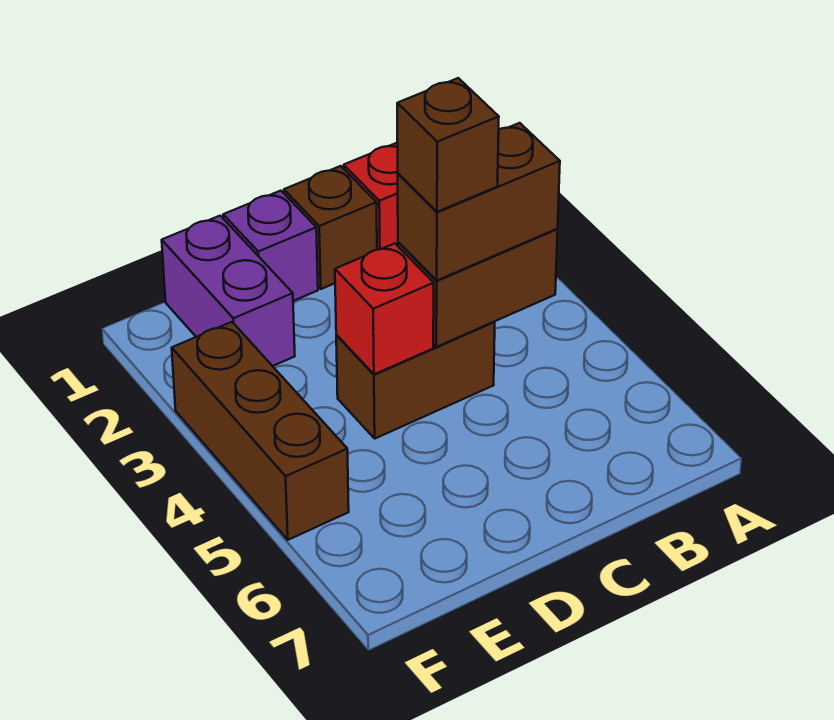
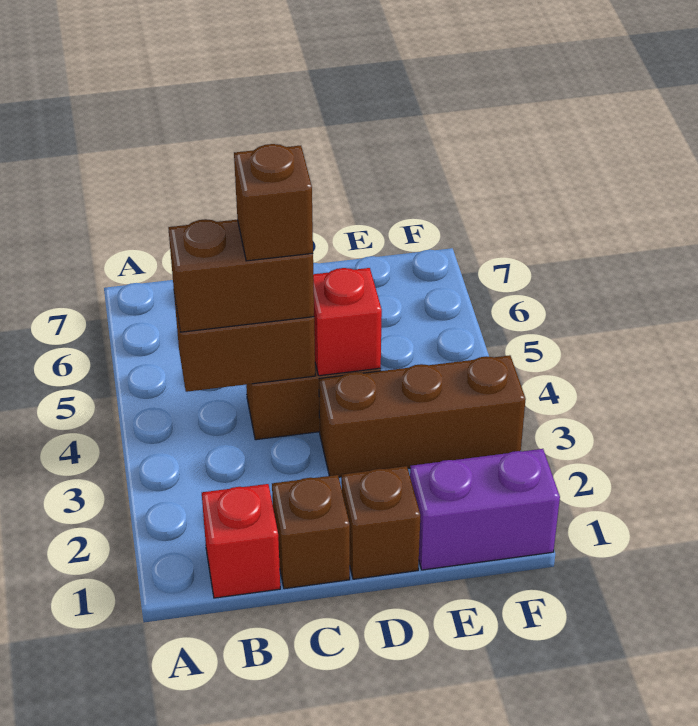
purple brick D1 level 1 -> brown brick D1 level 1
purple brick E1:E2 level 1 -> purple brick E1:F1 level 1
brown brick F3:F5 level 1 -> brown brick D3:F3 level 1

